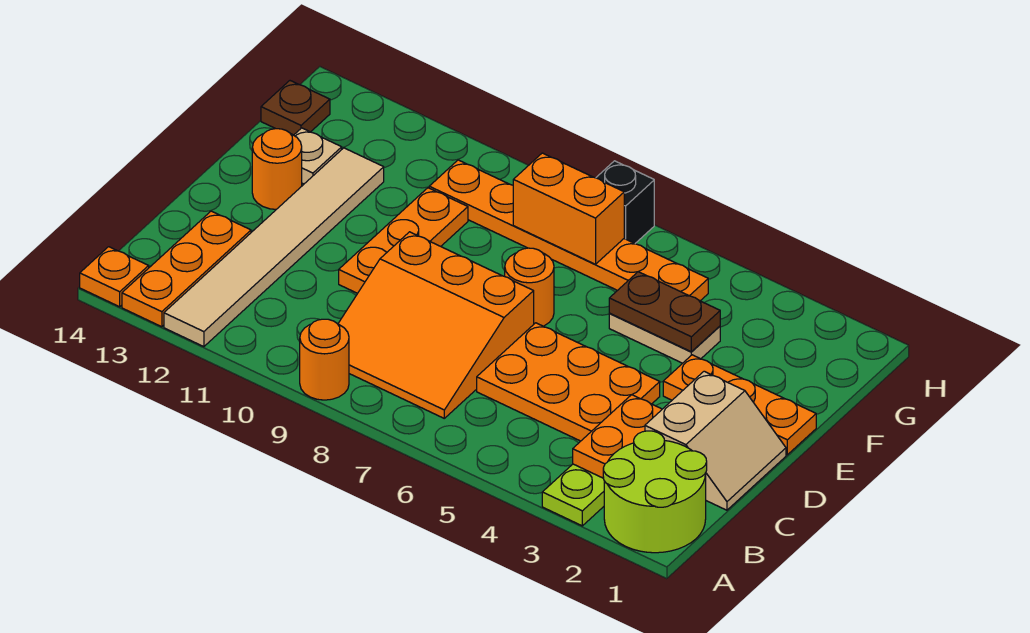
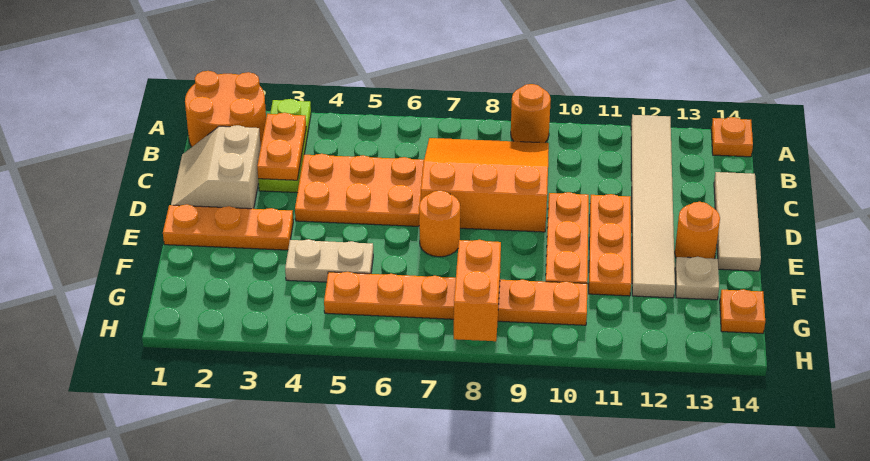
lime round brick A1:B2 level 1 -> orange round brick A1:B2 level 1
orange plate A13:C13 level 1 -> orange plate D11:F11 level 1
none -> tan tile C14:E14 level 1
brown plate F4:F5 level 2 -> none
orange brick G7:G8 level 2 -> orange brick G8:H8 level 2
brown plate G14 level 1 -> orange plate G14 level 1
black brick H7 level 1 -> none

